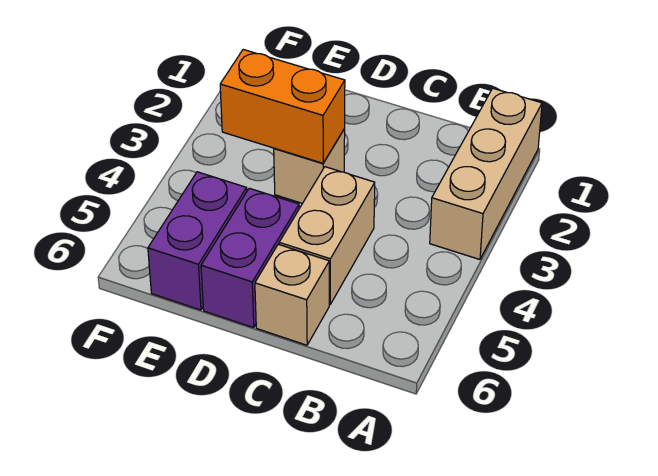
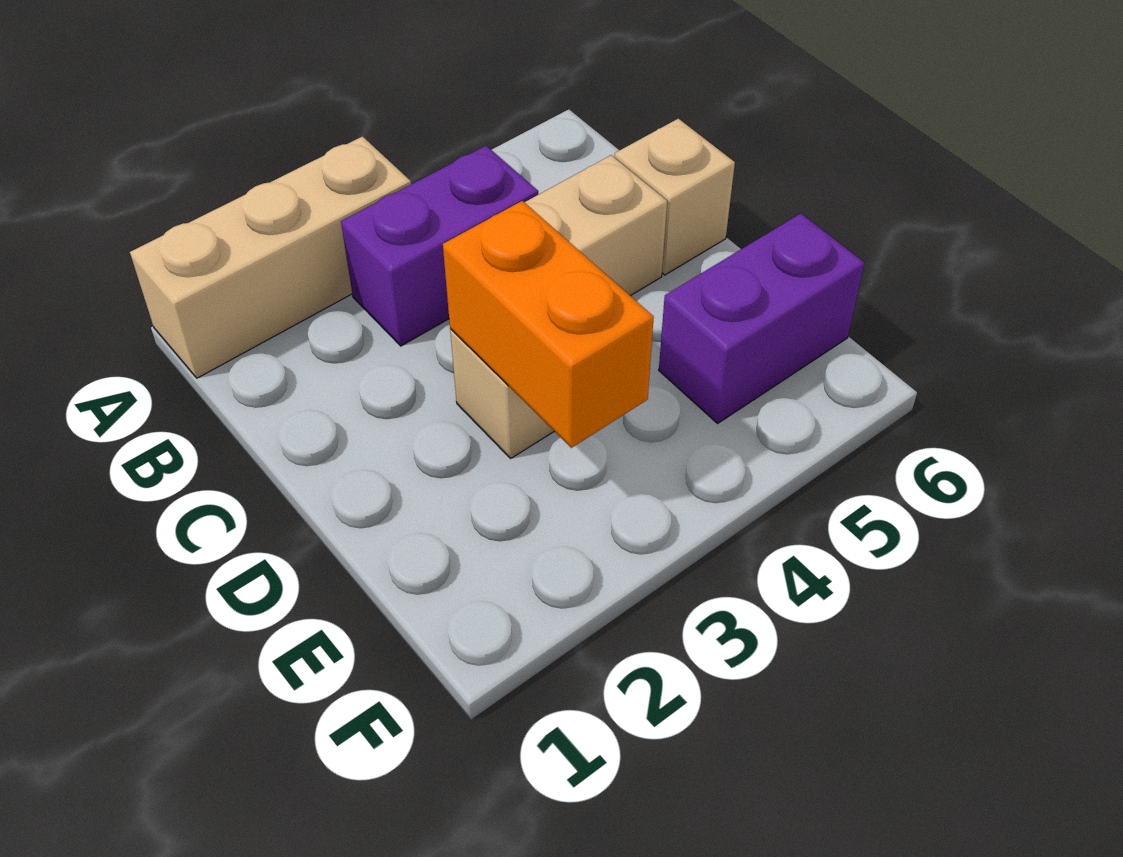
purple brick D5:D6 level 1 -> purple brick B3:B4 level 1

